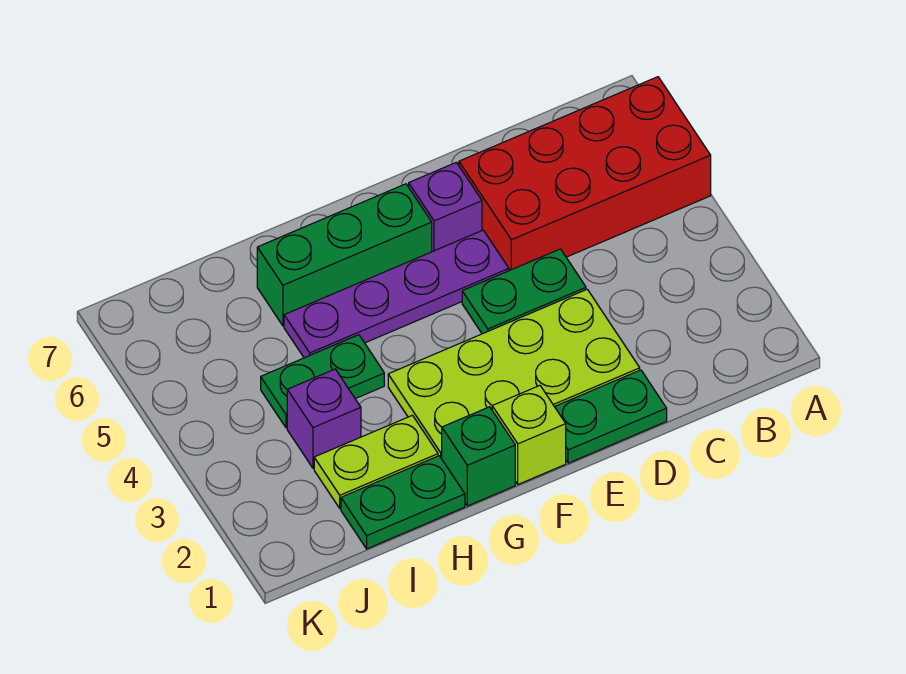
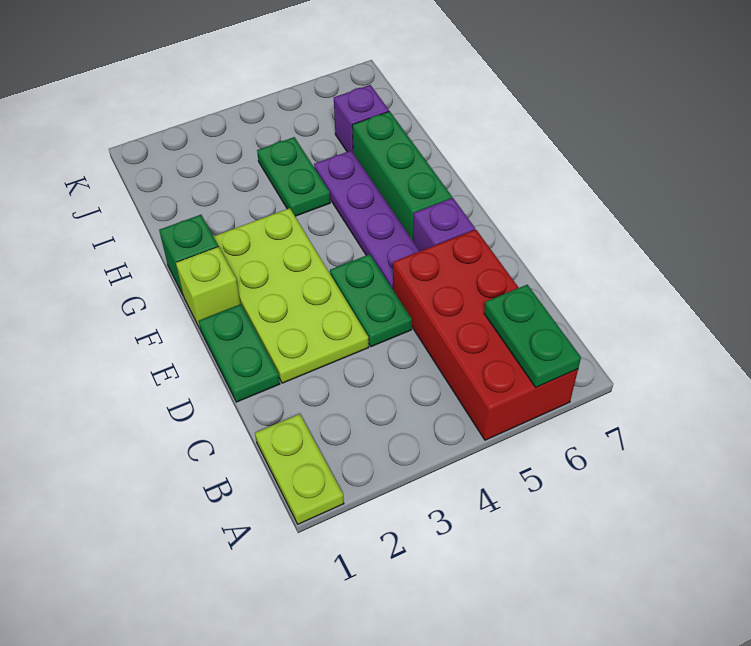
green plate H1:I1 level 1 -> green plate A6:B6 level 2
lime plate H2:I2 level 1 -> lime plate A1:B1 level 1
purple brick I3 level 1 -> purple brick I6 level 1

